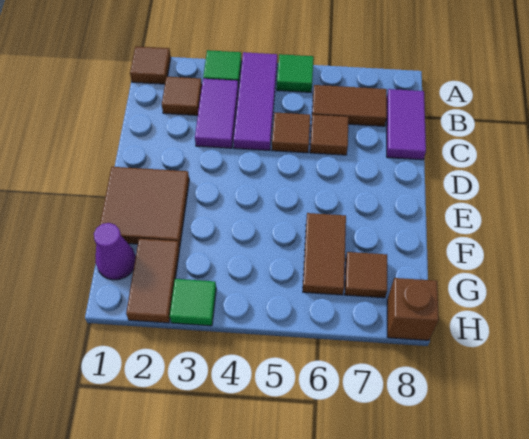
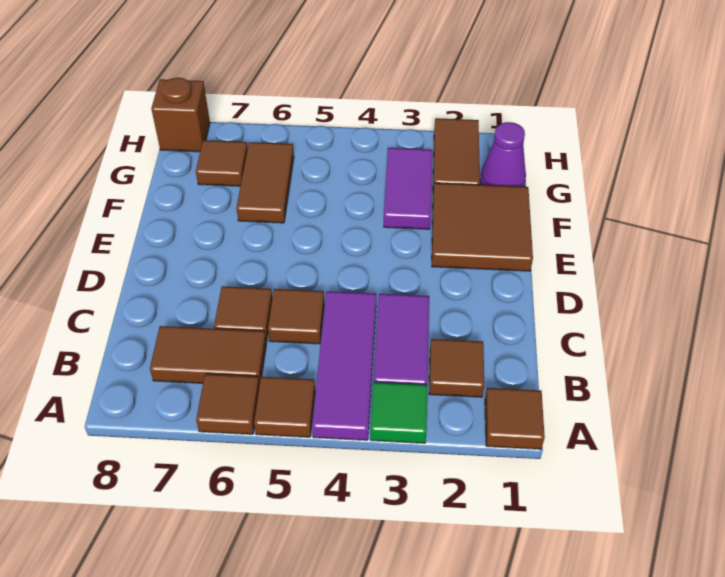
green tile A5 level 1 -> brown tile A5 level 1
none -> brown tile A6 level 1
purple tile B8:C8 level 1 -> purple tile F3:G3 level 1
green tile H3 level 1 -> none

